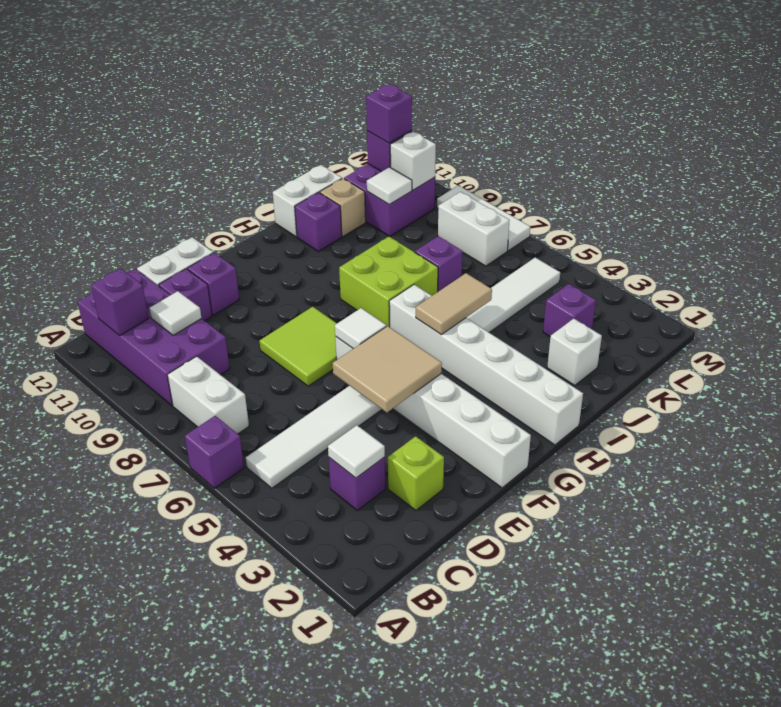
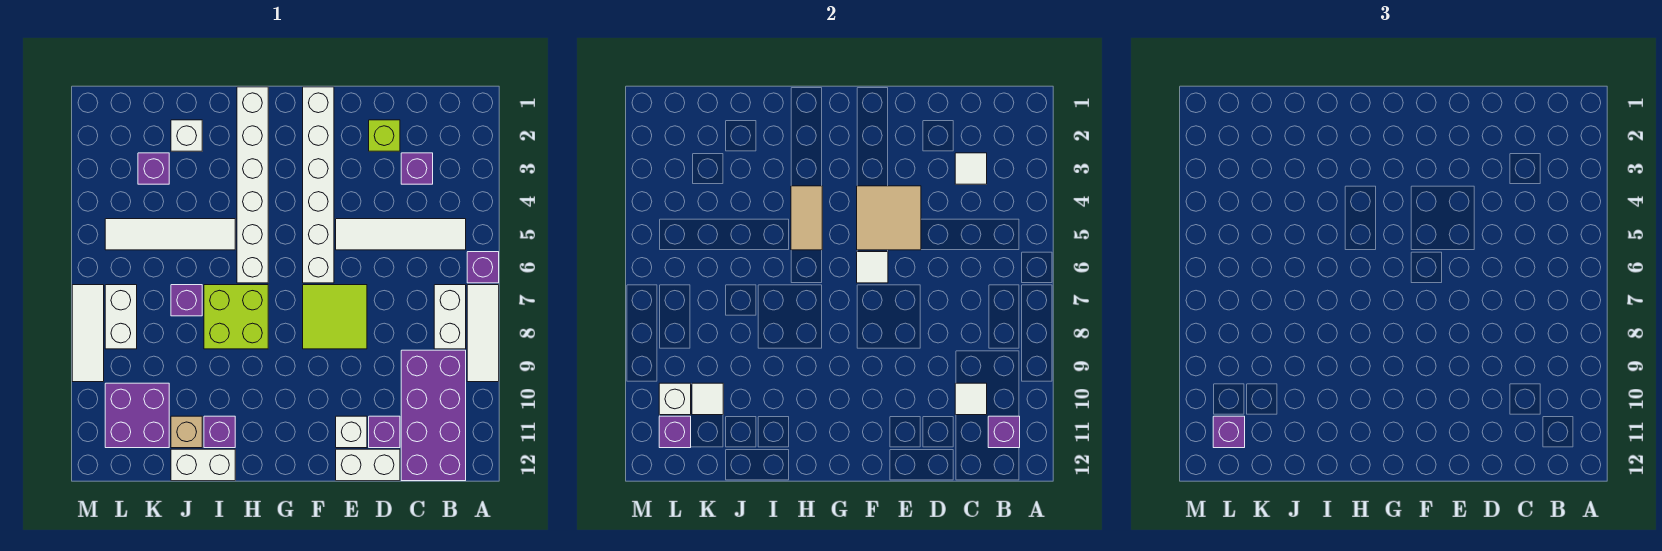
none -> white tile A7:A9 level 1
purple brick E11 level 1 -> white brick E11 level 1
tan tile H5:I5 level 2 -> tan tile H4:H5 level 2

